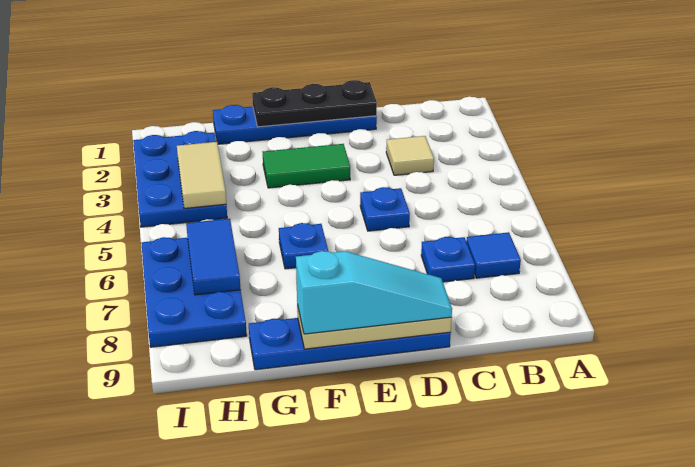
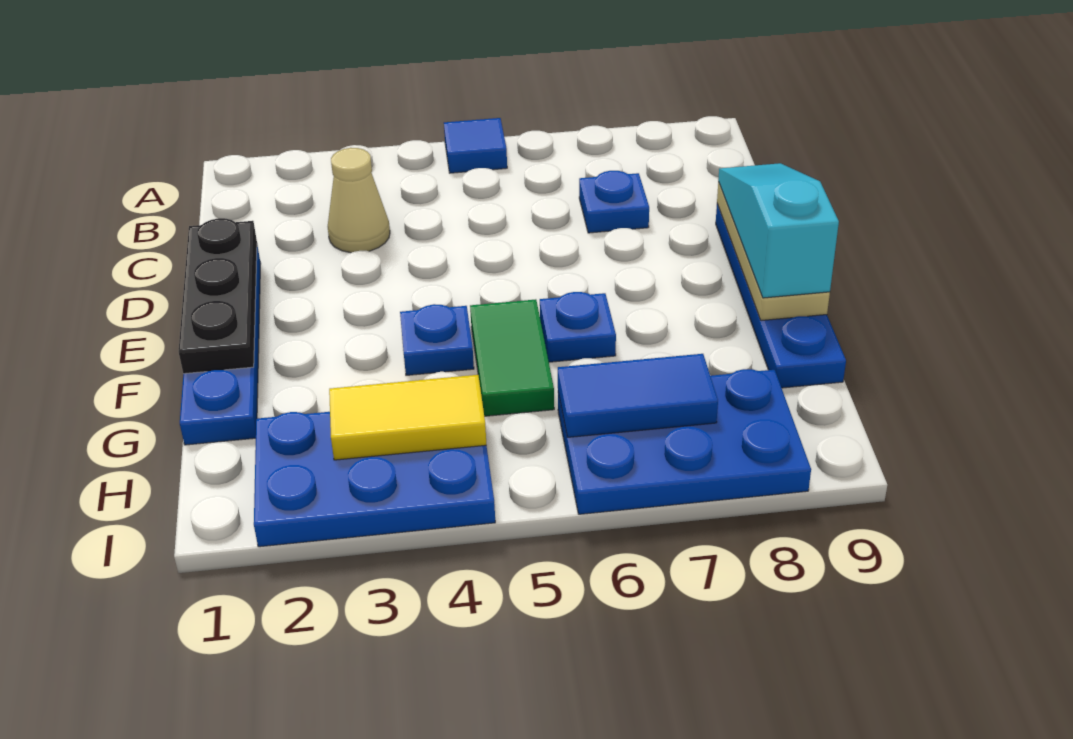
blue tile B7 level 1 -> blue tile A5 level 1
tan tile C3 level 1 -> tan cone C3 level 1
blue plate D5 level 1 -> blue plate F4 level 1
green tile E3:F3 level 1 -> green tile F5:G5 level 1
tan tile H3:H4 level 2 -> yellow tile H3:H4 level 2

